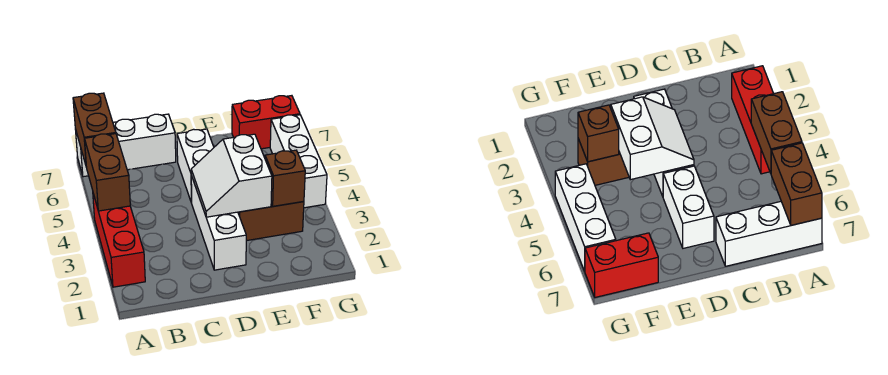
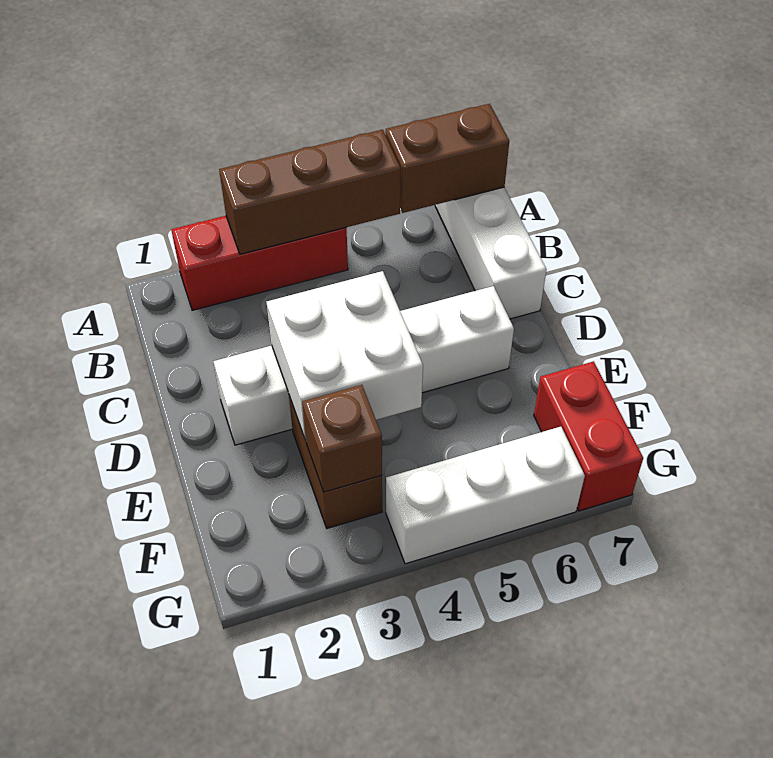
brown brick A4:A5 level 2 -> brown brick A3:A5 level 2
white slope D3:E4 level 2 top E -> white brick D3:E4 level 2

